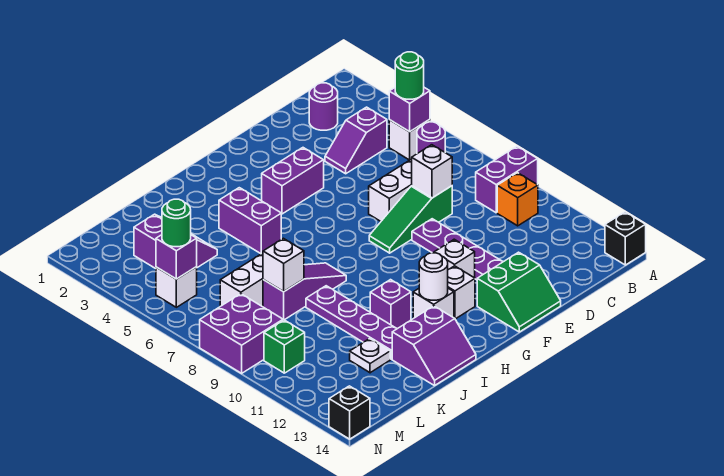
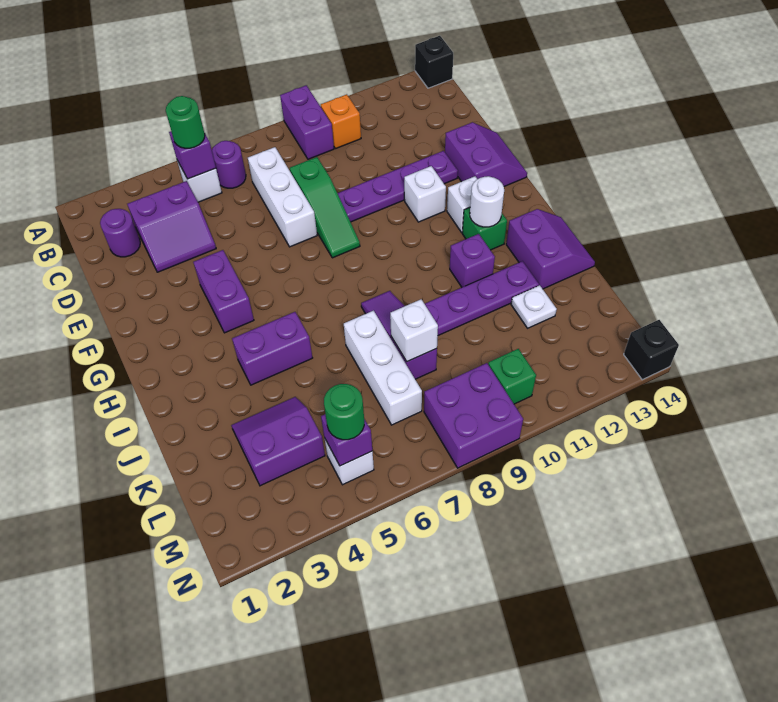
purple slope C4:D4 level 1 top C -> purple slope C3:D4 level 1 top C
white brick D8 level 2 -> none
green slope E13:F14 level 1 top 13 -> purple slope E13:F14 level 1 top 13
white brick H12 level 1 -> green brick H12 level 1

